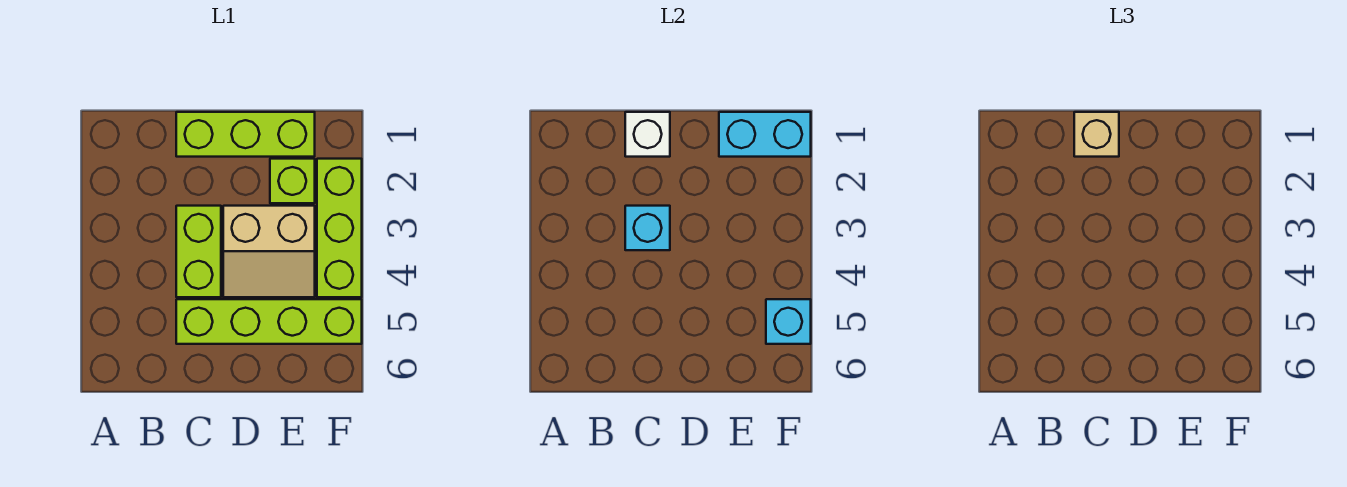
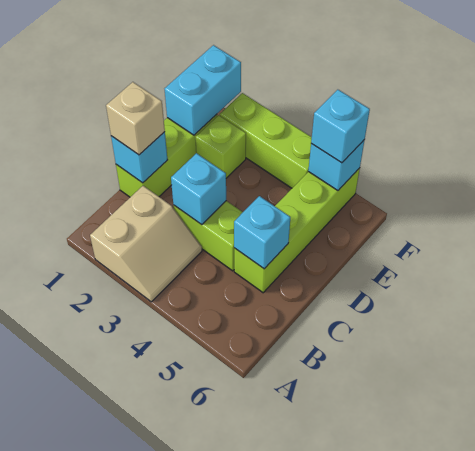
white brick C1 level 2 -> cyan brick C1 level 2
none -> cyan brick C5 level 2
tan slope D3:E4 level 1 top 3 -> tan slope A2:B3 level 1 top 2
none -> cyan brick F5 level 3

